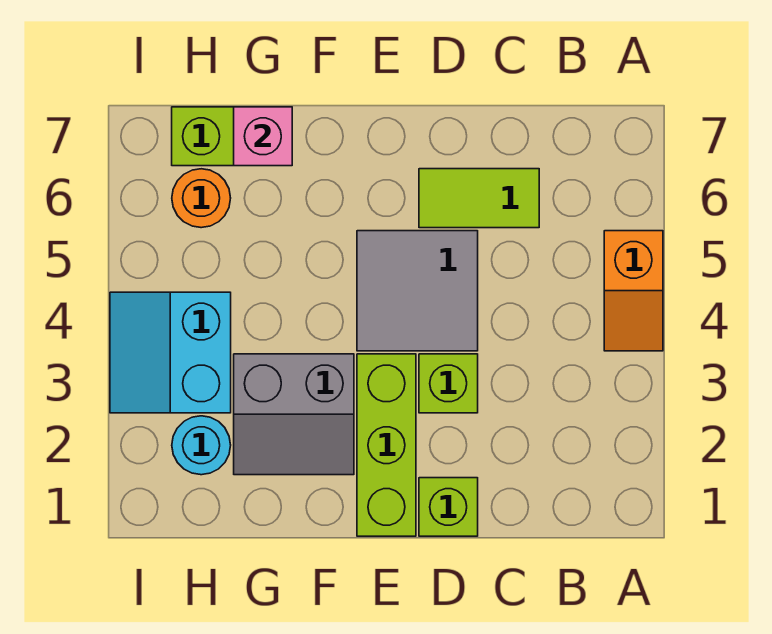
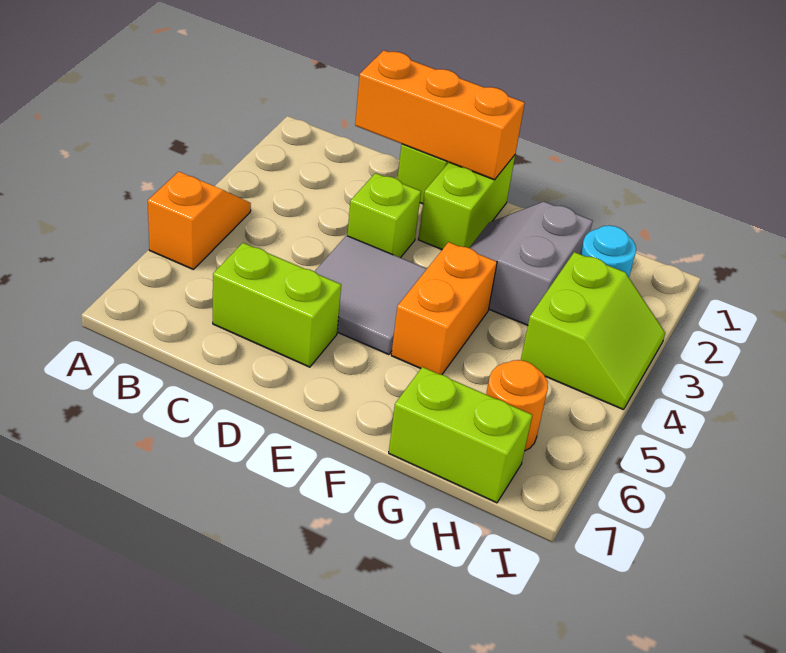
none -> orange brick C1:E1 level 2
lime tile C6:D6 level 1 -> lime brick C6:D6 level 1
lime brick E1:E3 level 1 -> lime brick E1:E2 level 1
grey slope F2:G3 level 1 top 3 -> grey slope F2:G3 level 1 top G
none -> orange brick F4:F5 level 1
pink brick G7 level 2 -> none
cyan slope H3:I4 level 1 top H -> lime slope H3:I4 level 1 top H

